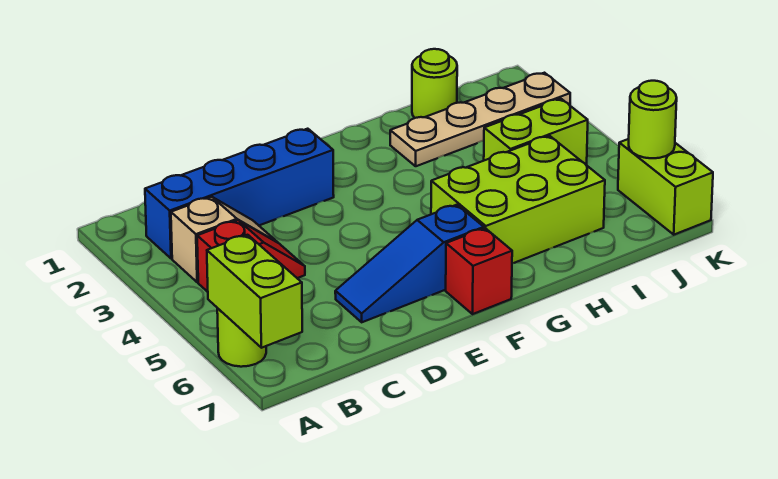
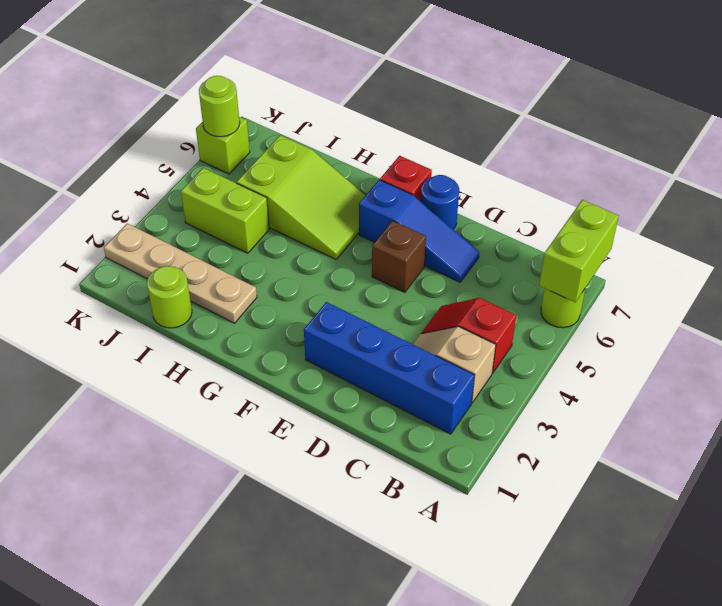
none -> brown brick E5 level 1
none -> blue round brick E7 level 1
lime brick G5:I6 level 1 -> lime slope G5:I6 level 1 top I
lime brick K6:K7 level 1 -> lime brick K6 level 1

